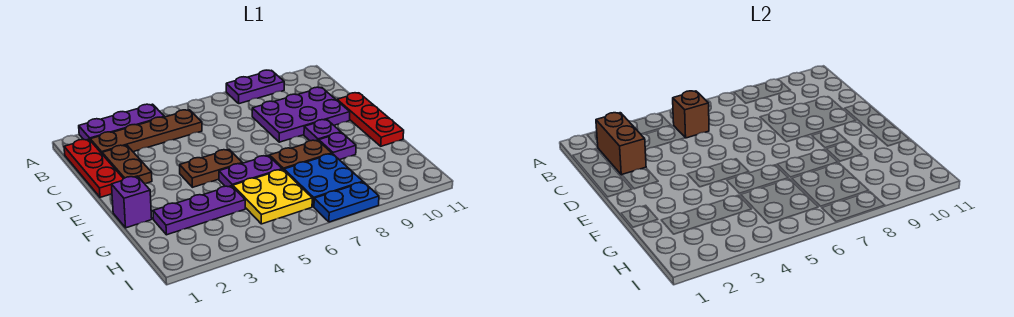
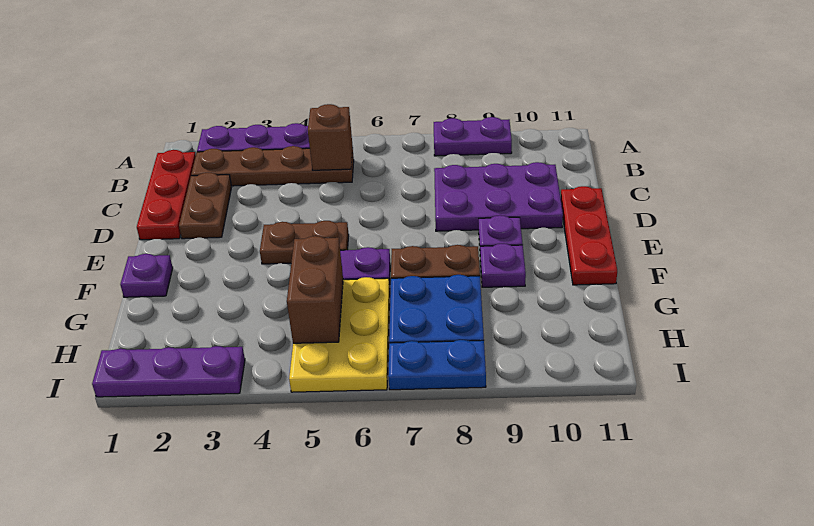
brown brick B2:C2 level 2 -> brown brick G5:H5 level 2
purple brick F1 level 1 -> purple plate F1 level 1
purple plate G2:G4 level 1 -> purple plate I1:I3 level 1
yellow plate G5:H6 level 1 -> yellow plate G5:I6 level 1

